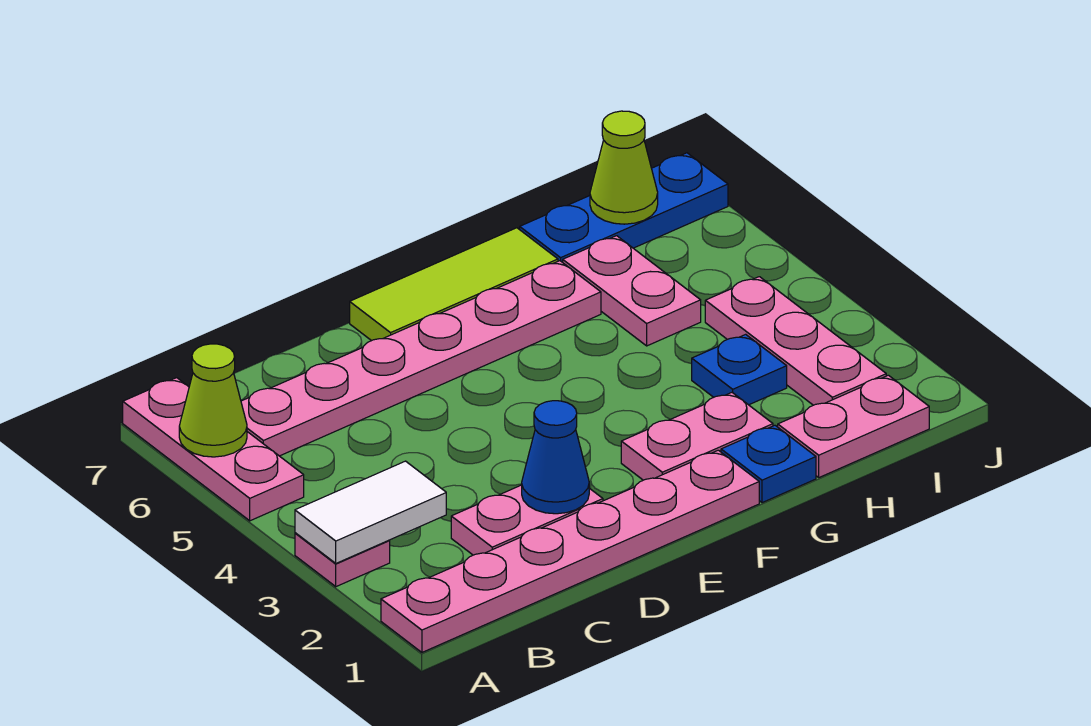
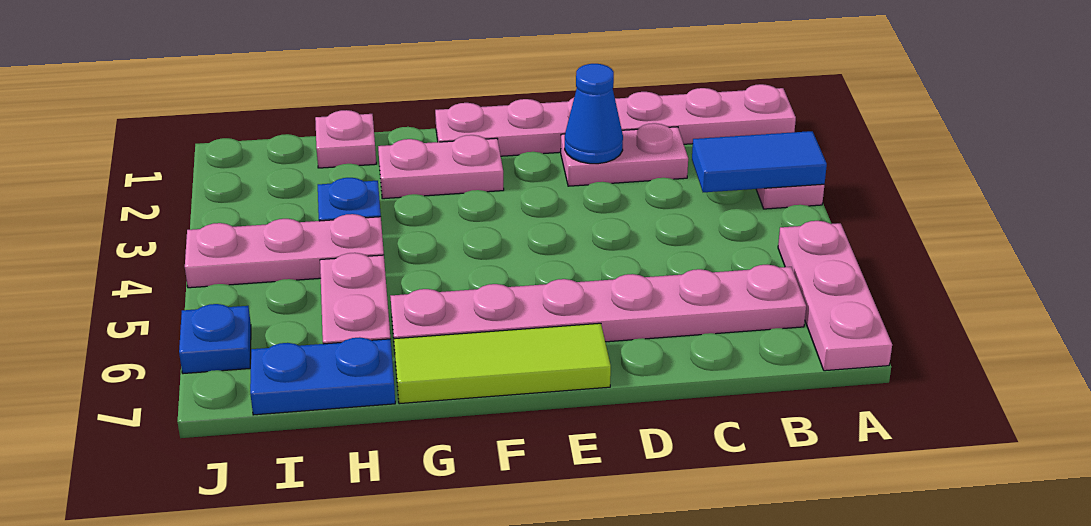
white tile A3:B3 level 2 -> blue tile A3:B3 level 2
lime cone A6 level 2 -> none
blue plate G1 level 1 -> blue plate J6 level 1
pink plate H1:I1 level 1 -> pink plate H1 level 1
blue plate H7:J7 level 1 -> blue plate H7:I7 level 1
pink plate I2:I4 level 1 -> pink plate H4:J4 level 1
lime cone I7 level 2 -> none

